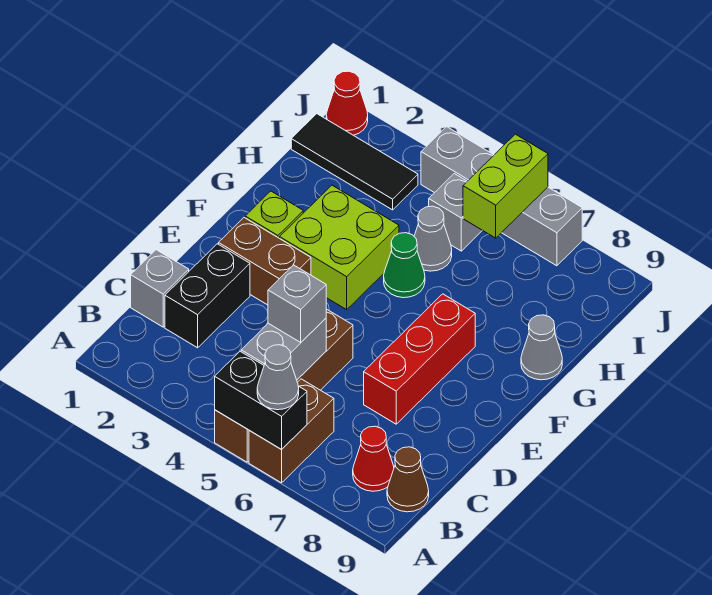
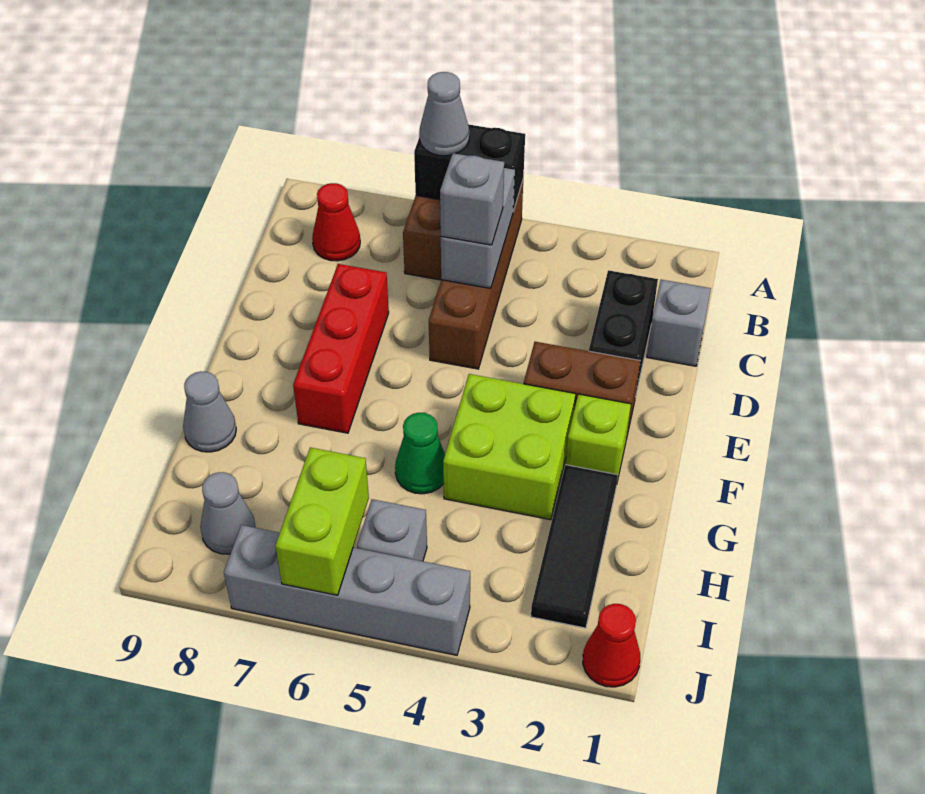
brown cone B9 level 1 -> none
grey cone H5 level 1 -> grey cone I8 level 1
black tile I1:I3 level 1 -> black tile G2:I2 level 1

